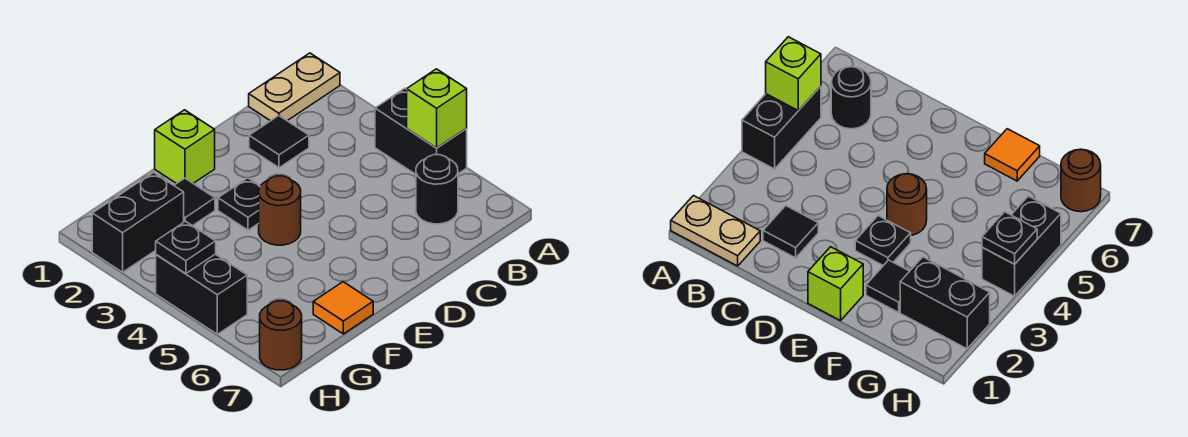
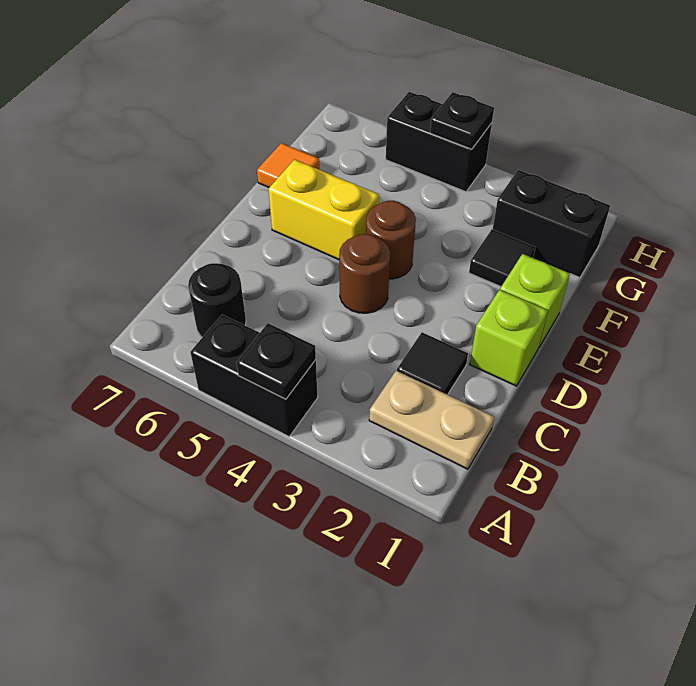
tan plate A1:B1 level 1 -> tan plate B1:B2 level 1
lime brick A5 level 2 -> lime brick D1 level 1
black plate E3 level 1 -> black plate A4 level 2
none -> yellow brick E5:E6 level 1
black brick G2:H2 level 1 -> black brick G1:G2 level 1
brown round brick H7 level 1 -> brown round brick D4 level 1

